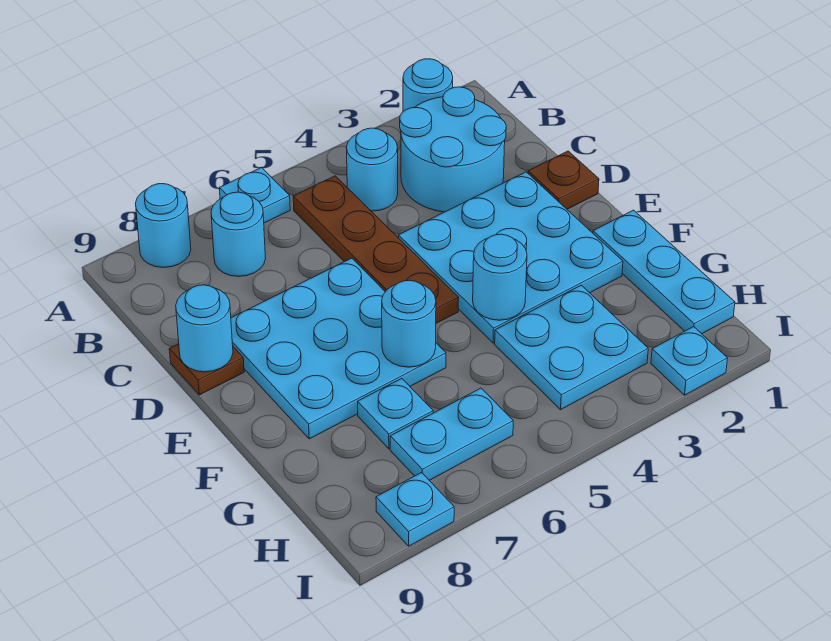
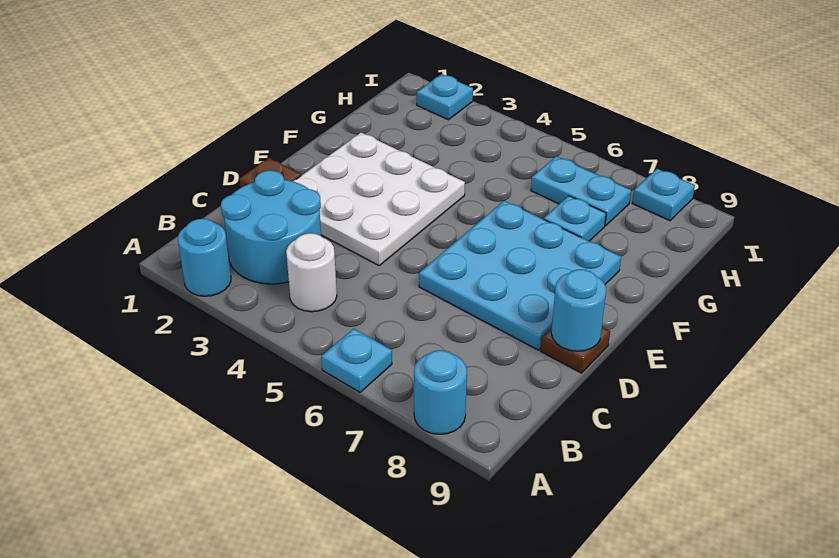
cyan round brick B4 level 1 -> white round brick B4 level 1
brown plate B5:E5 level 1 -> none
cyan round brick B7 level 1 -> none
cyan plate D2:F4 level 1 -> white plate D2:F4 level 1
cyan plate F1:H1 level 1 -> none
cyan round brick F4 level 2 -> none
cyan round brick F6 level 2 -> none
cyan plate G3:H4 level 1 -> none

